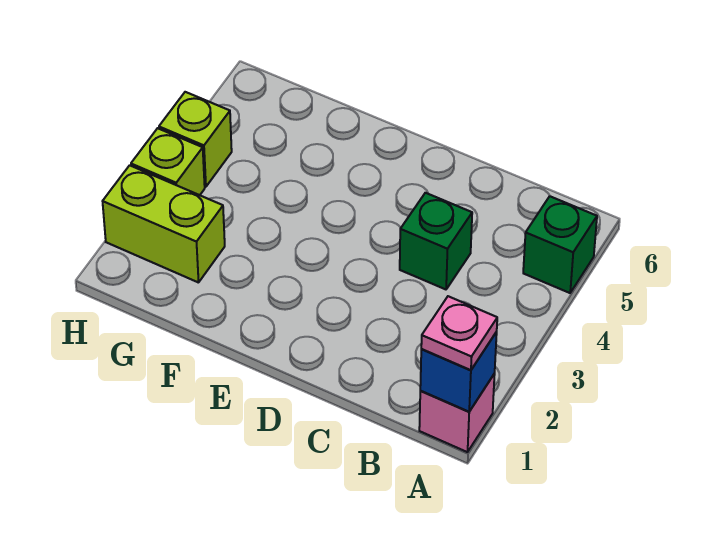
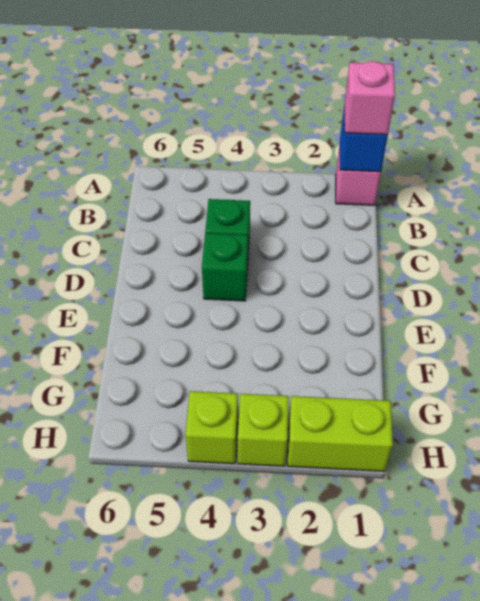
pink plate A1 level 3 -> pink brick A1 level 3
green brick A5 level 1 -> green brick D4 level 1
lime brick G2:H2 level 1 -> lime brick H1:H2 level 1

